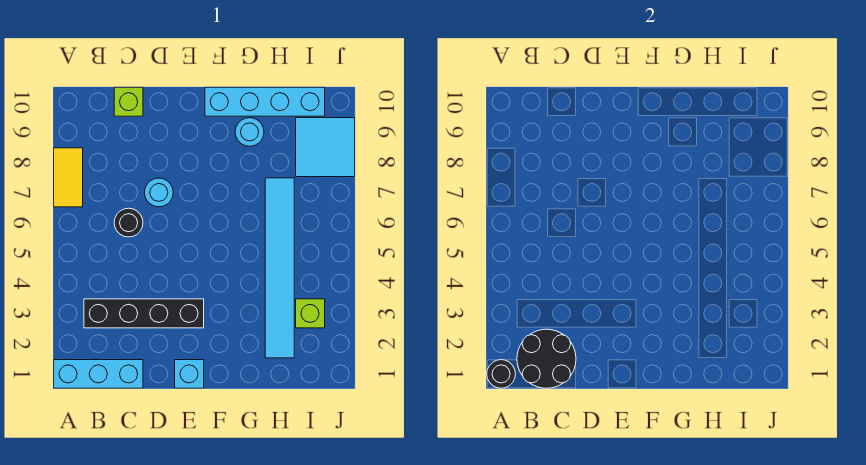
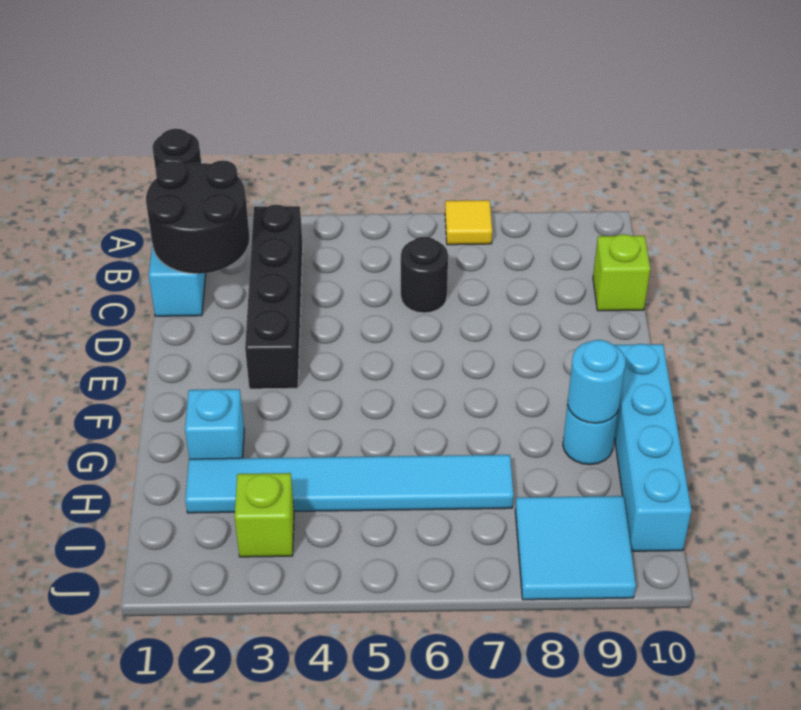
yellow tile A7:A8 level 1 -> yellow tile A7 level 1
cyan round brick D7 level 1 -> cyan round brick G9 level 2
cyan brick E1 level 1 -> cyan brick G2 level 1

